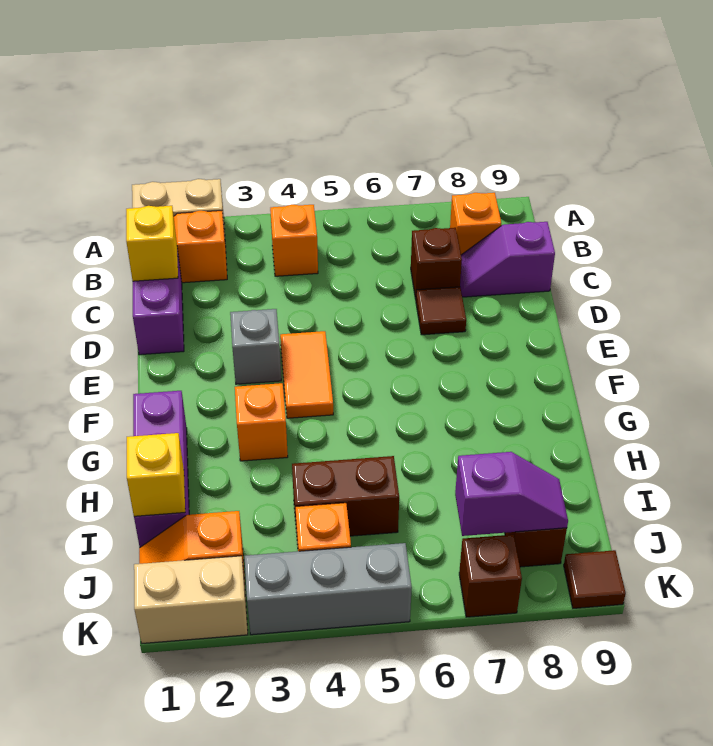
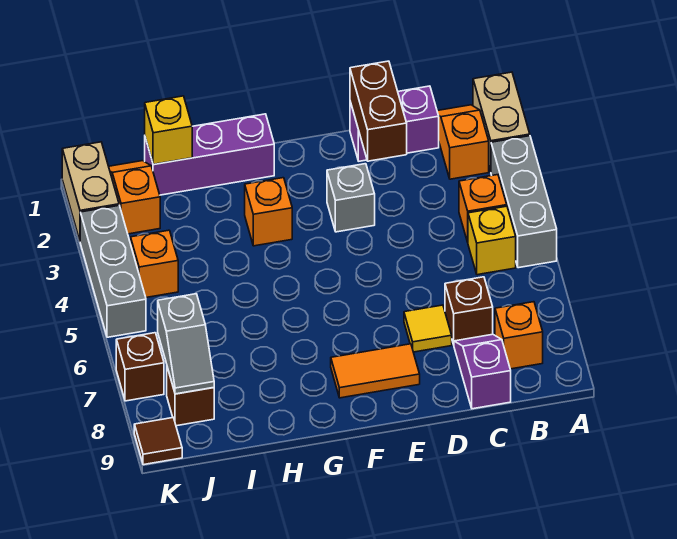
none -> grey brick A3:A5 level 1
yellow brick C1 level 2 -> yellow brick B5 level 1
brown tile D7 level 1 -> yellow tile D7 level 1
orange tile E4:F4 level 1 -> orange tile E8:F8 level 1
brown brick I4:I5 level 1 -> brown brick D1:D2 level 2
purple slope J7:J8 level 2 top 7 -> grey slope J7:J8 level 2 top 7

